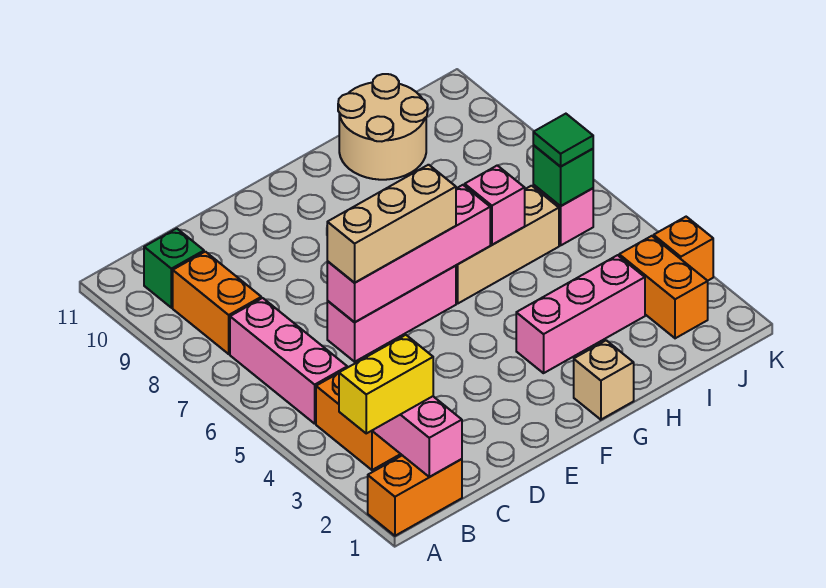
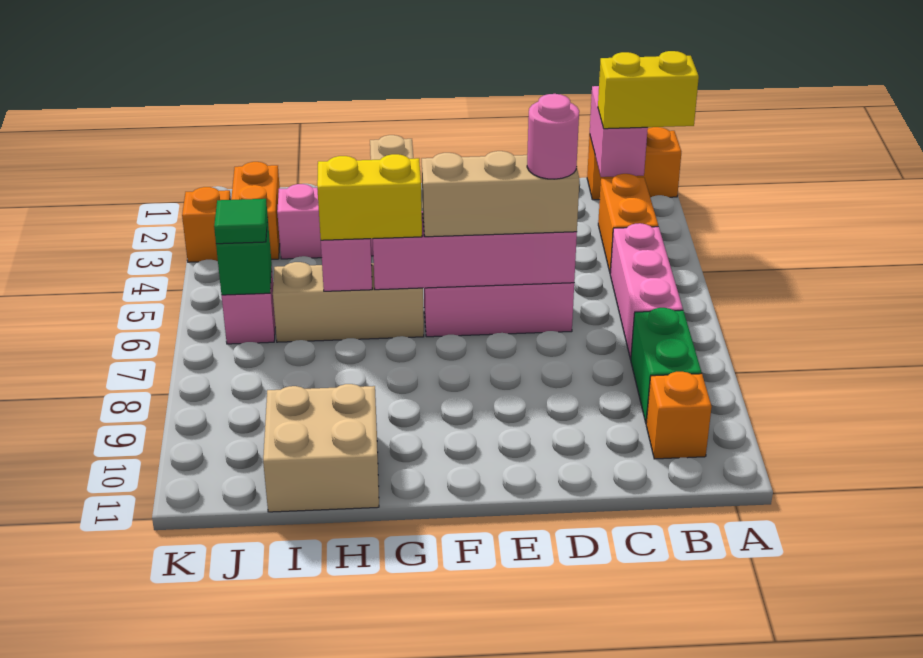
orange brick B8:B9 level 1 -> green brick B8:B9 level 1
green brick B10 level 1 -> orange brick B10 level 1
none -> pink round brick D6 level 4
none -> yellow brick G6:H6 level 3
tan round brick H10:I11 level 1 -> tan brick H10:I11 level 1

